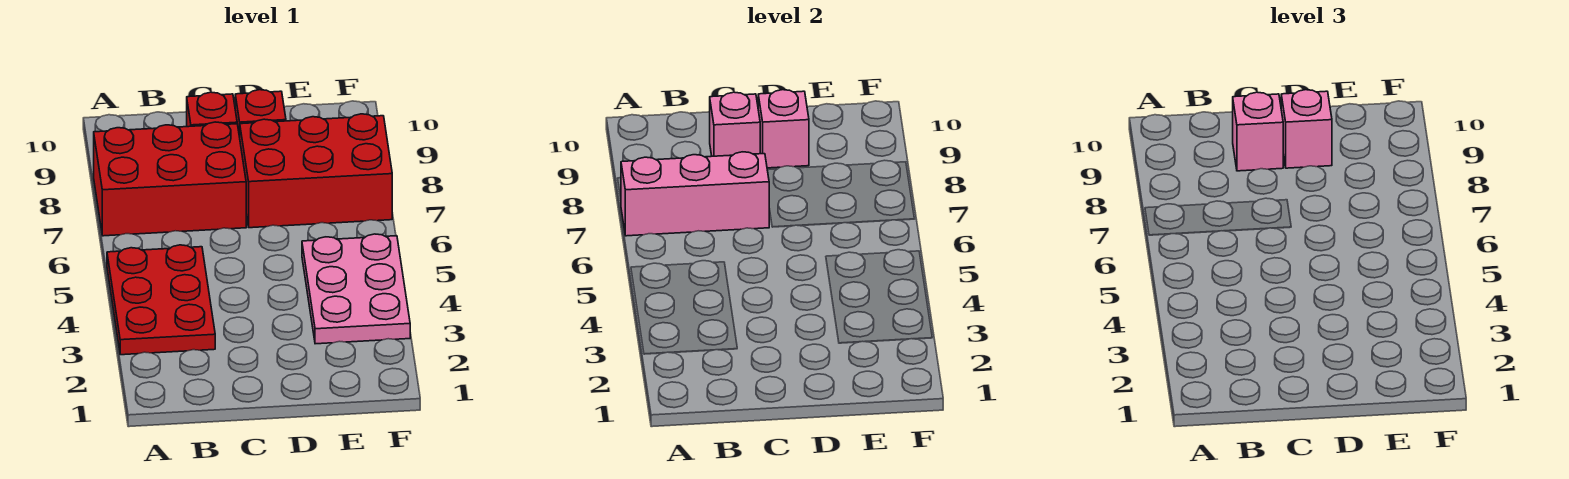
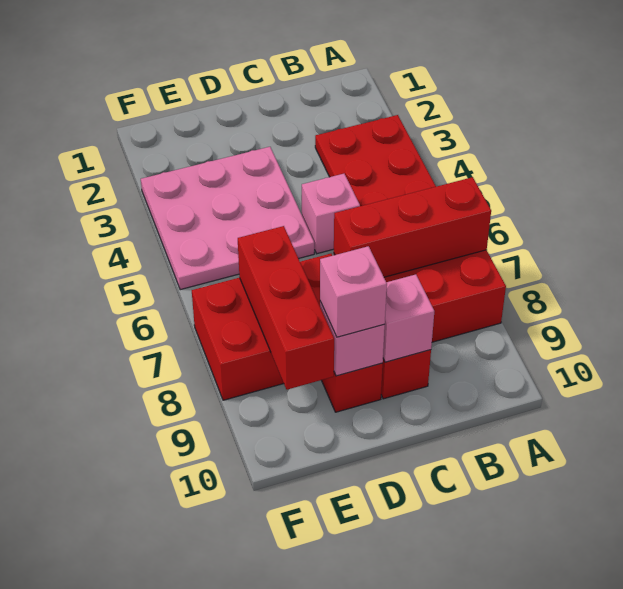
pink brick A7:C7 level 2 -> red brick A7:C7 level 2
pink brick C9 level 3 -> pink brick C5 level 1
pink plate E3:F5 level 1 -> pink plate D3:F5 level 1
none -> red brick E7:E9 level 2

